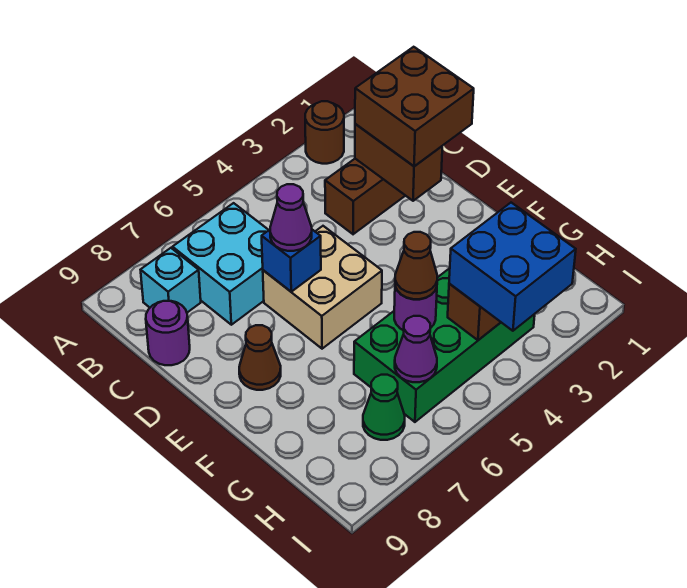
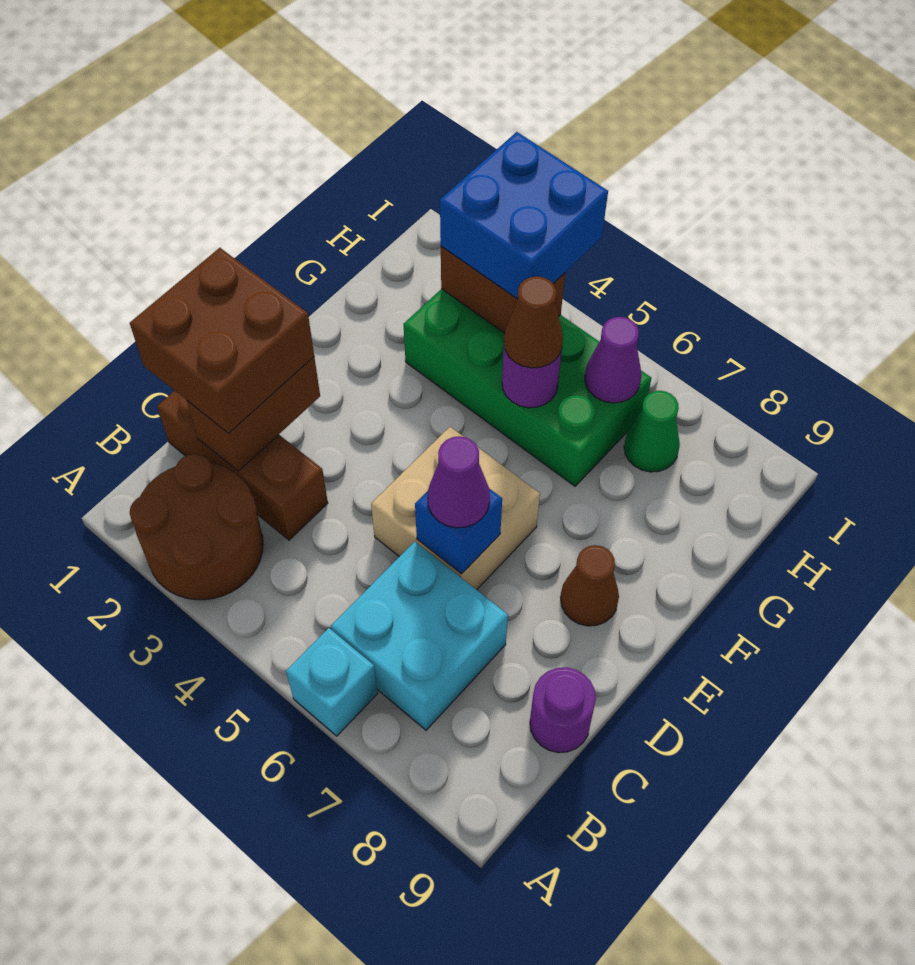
brown round brick A2 level 1 -> brown round brick A2:B3 level 1
cyan brick B8 level 1 -> cyan brick A6 level 1

